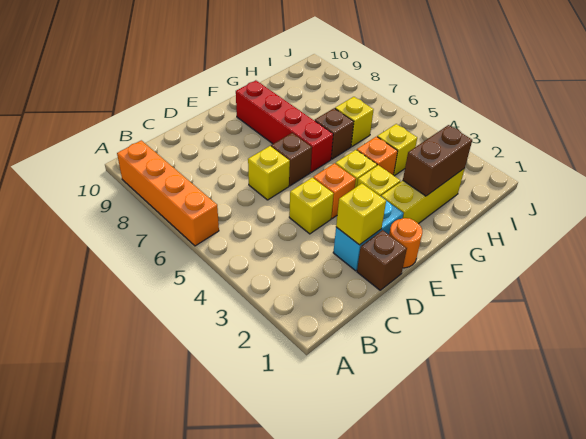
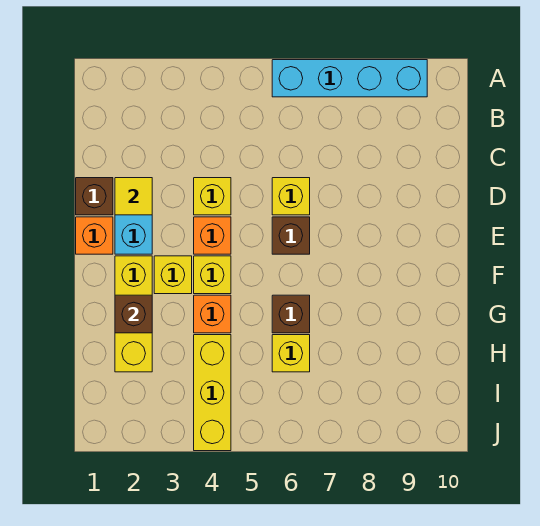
orange brick A6:A9 level 1 -> cyan brick A6:A9 level 1
yellow brick D2 level 2 -> yellow tile D2 level 2
orange round brick E1 level 1 -> orange brick E1 level 1
red brick F6:F9 level 1 -> none
brown brick G2:H2 level 2 -> brown brick G2 level 2
yellow brick H4 level 1 -> yellow brick H4:J4 level 1

